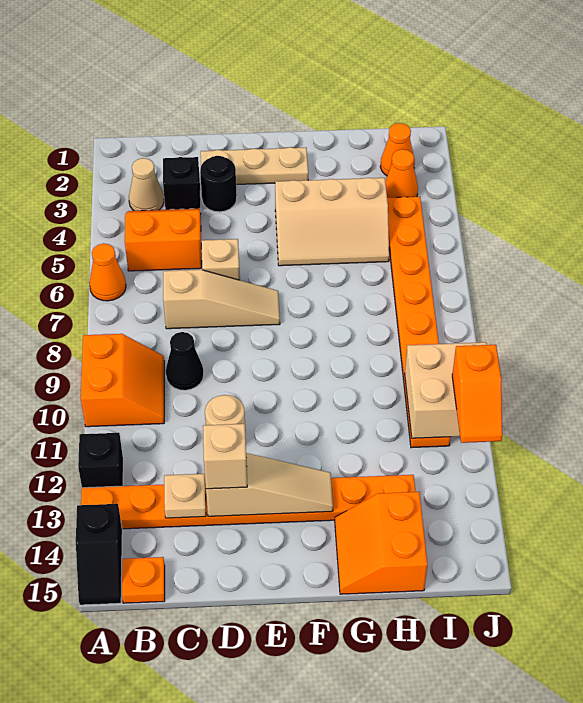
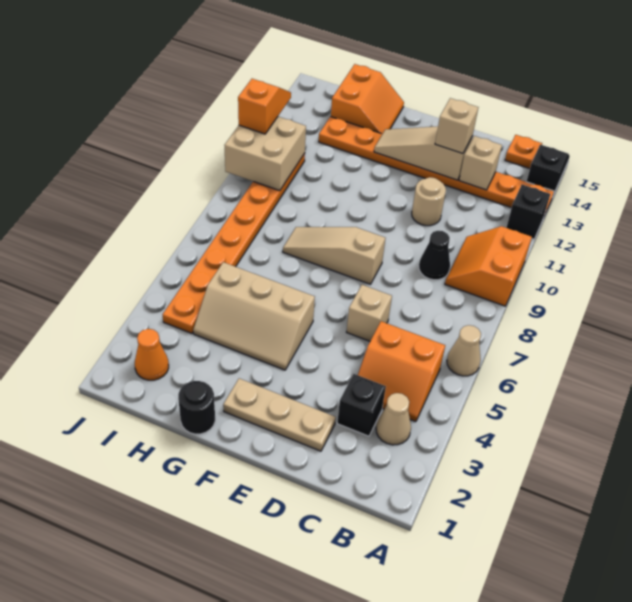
orange cone A6 level 1 -> tan cone A6 level 1
tan slope C7:E7 level 1 top C -> tan slope E8:G8 level 1 top E
tan plate C13 level 2 -> tan brick C13 level 2
black round brick D3 level 1 -> black round brick G1 level 1
tan slope F4:H5 level 1 top 4 -> tan slope F4:H5 level 1 top 5
orange cone I3 level 1 -> none

